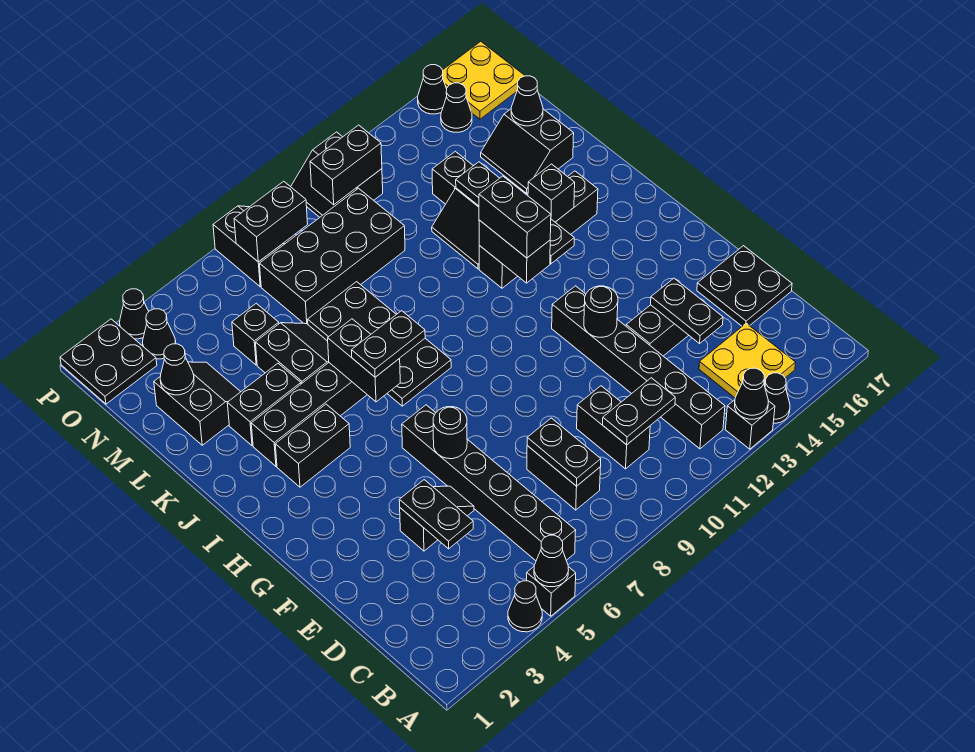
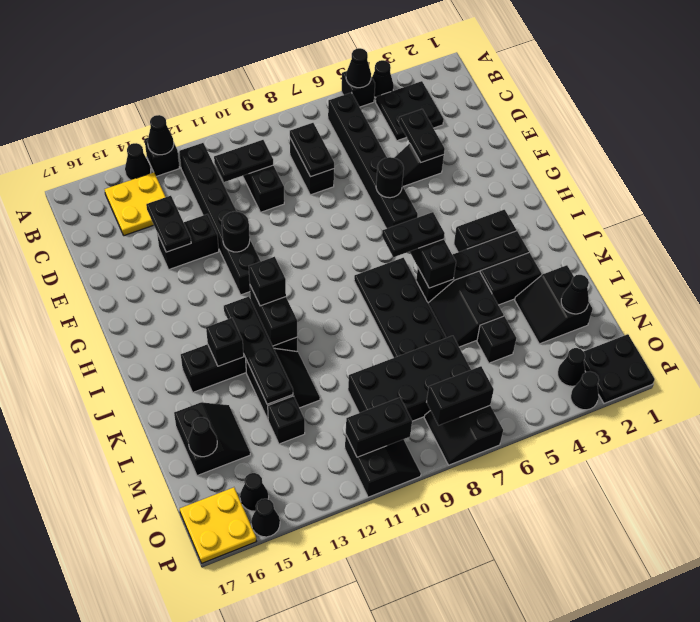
black plate D16:E17 level 1 -> black plate B3:C4 level 1
black brick I12:J12 level 3 -> black brick I12 level 3

